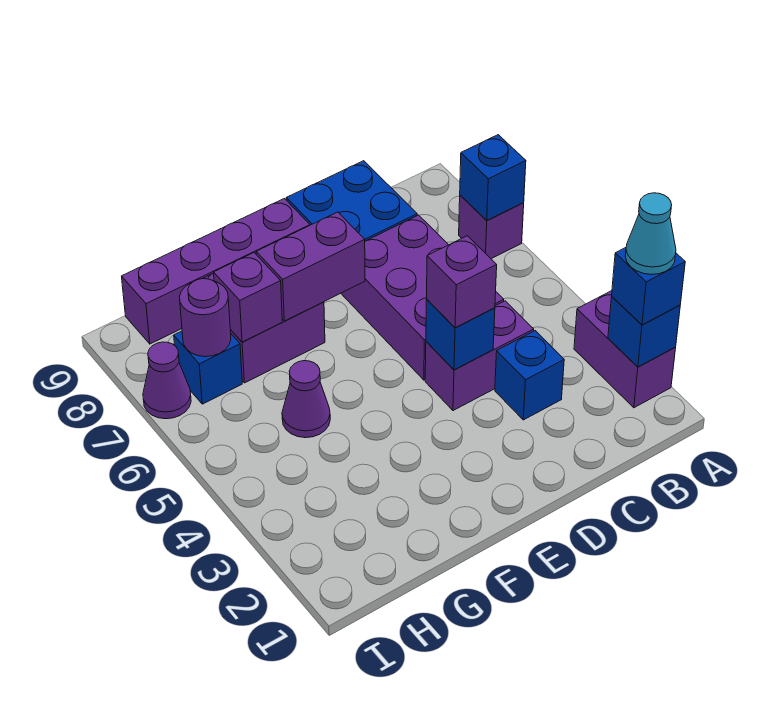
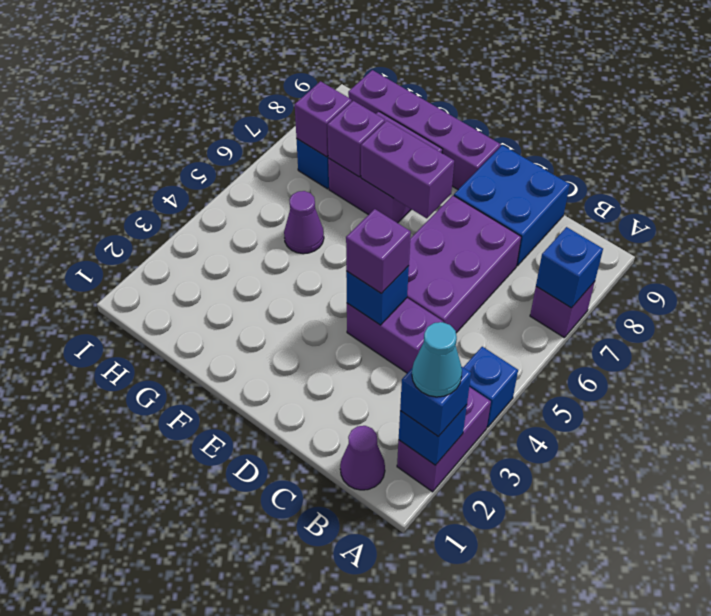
blue brick C3 level 1 -> blue brick A4 level 1
purple round brick H7 level 2 -> purple brick H7 level 2
purple cone I7 level 1 -> purple cone B1 level 1

